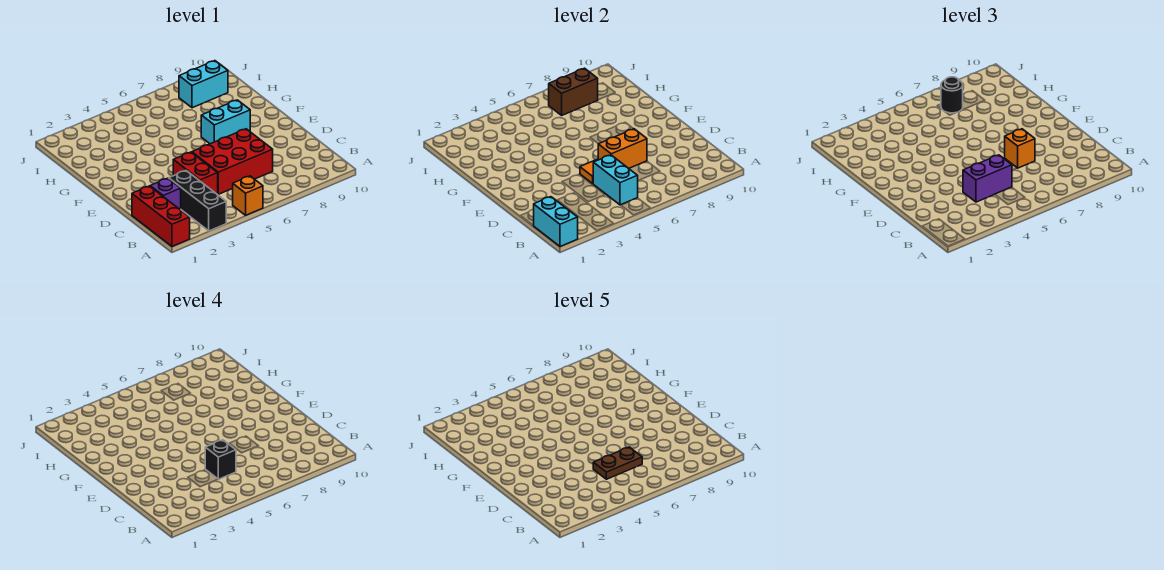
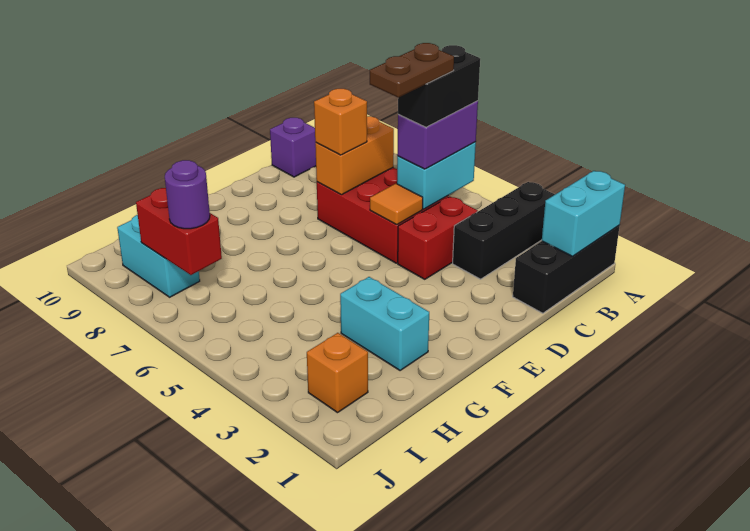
red brick A1:C1 level 1 -> black brick A1:C1 level 1
orange brick A5 level 1 -> orange brick I2 level 1
purple brick C2 level 1 -> purple brick C10 level 1
purple brick C4:C5 level 3 -> purple brick B5:C5 level 3
black brick C5 level 4 -> black brick B5:C5 level 4
brown plate C5:C6 level 5 -> brown plate C5:D5 level 5
orange brick D6:D7 level 2 -> orange brick C7:D7 level 2
cyan brick F7:F8 level 1 -> cyan brick G2:G3 level 1
brown brick I7:I8 level 2 -> red brick I7:I8 level 2
black round brick I7 level 3 -> purple round brick I7 level 3

